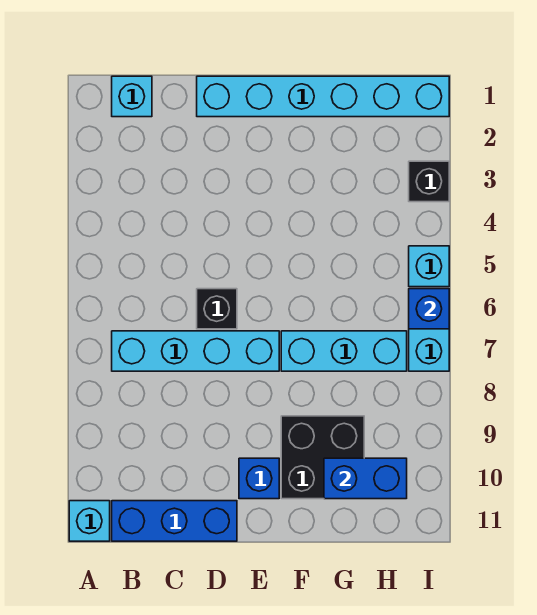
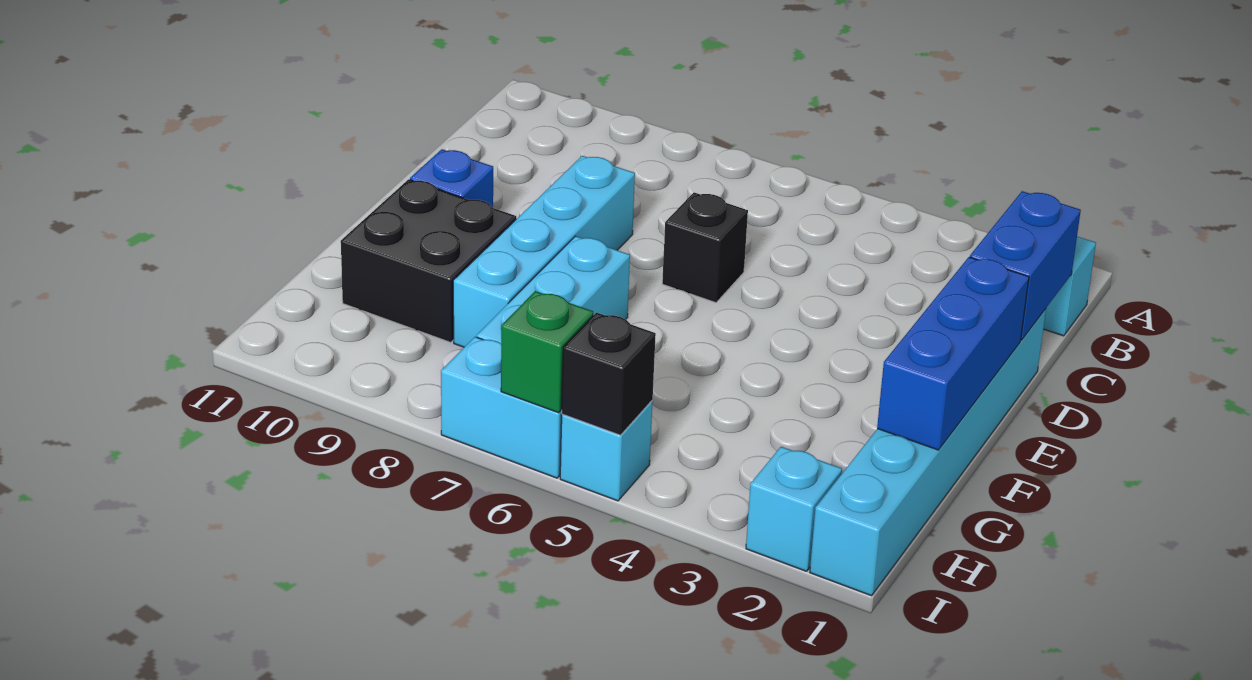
cyan brick A11 level 1 -> cyan brick I2 level 1
cyan brick B7:E7 level 1 -> cyan brick D8:G8 level 1
blue brick B11:D11 level 1 -> blue brick E1:G1 level 2
blue brick G10:H10 level 2 -> blue brick C1:D1 level 2
black brick I3 level 1 -> black brick I5 level 2
blue brick I6 level 2 -> green brick I6 level 2

